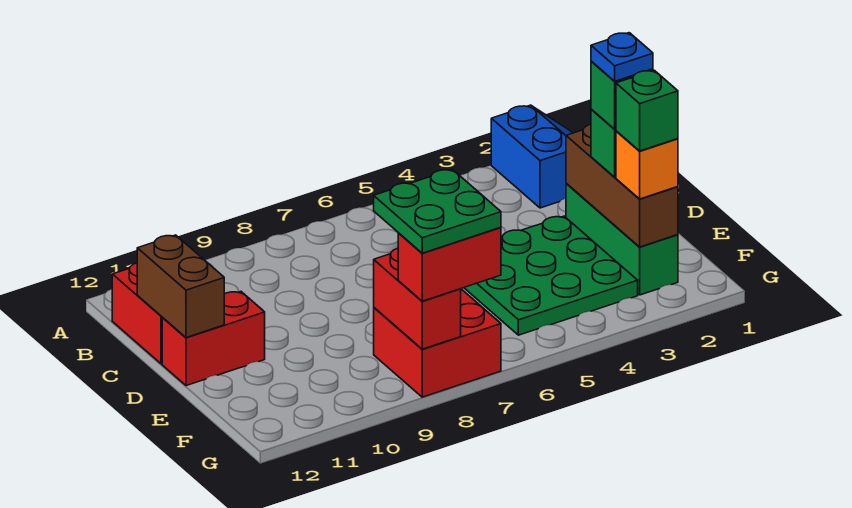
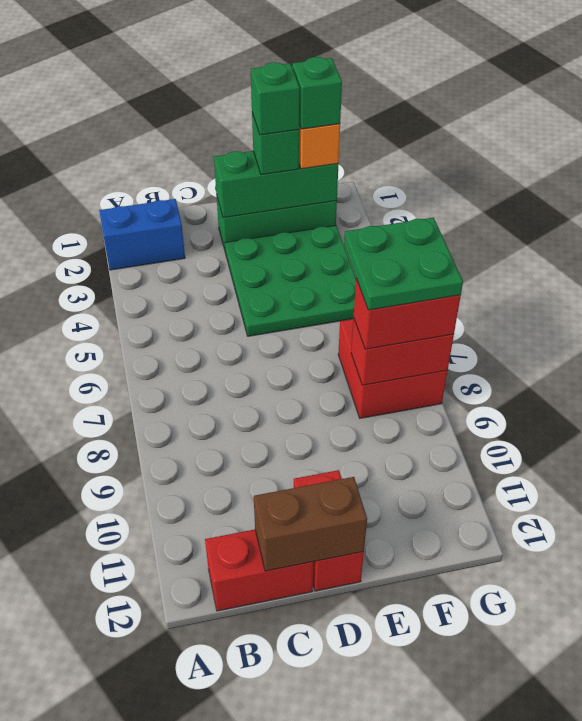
brown brick D2:F2 level 2 -> green brick D2:F2 level 2
blue plate E2 level 5 -> none
red brick G7:G8 level 3 -> red brick F8:G8 level 3

